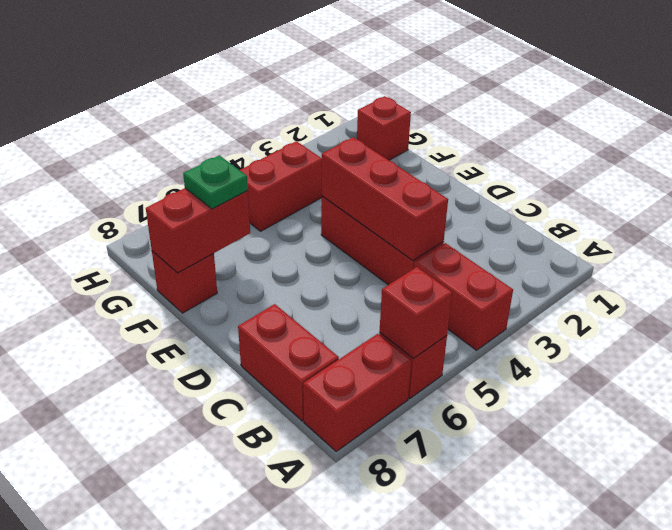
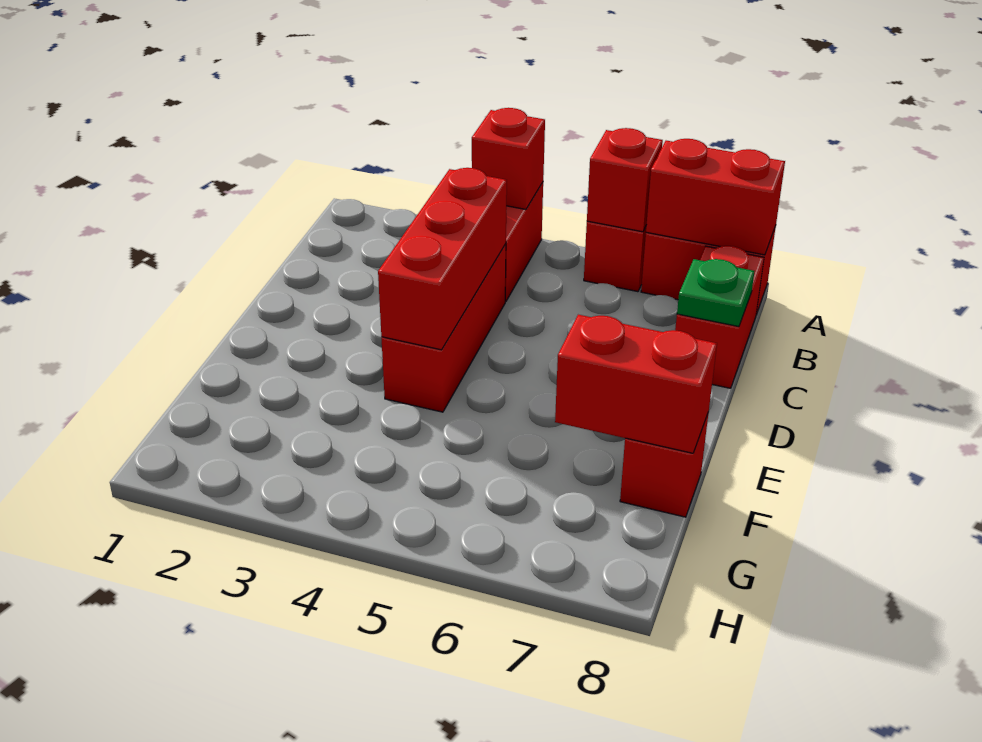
green plate F7 level 3 -> green plate C8 level 2
red brick G1 level 1 -> red brick A4 level 2
red brick G4:G5 level 1 -> red brick A7:A8 level 2

